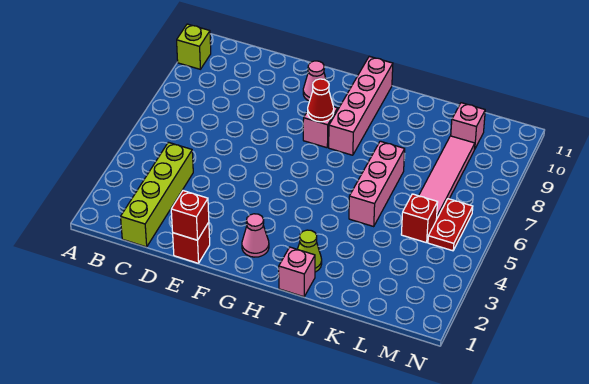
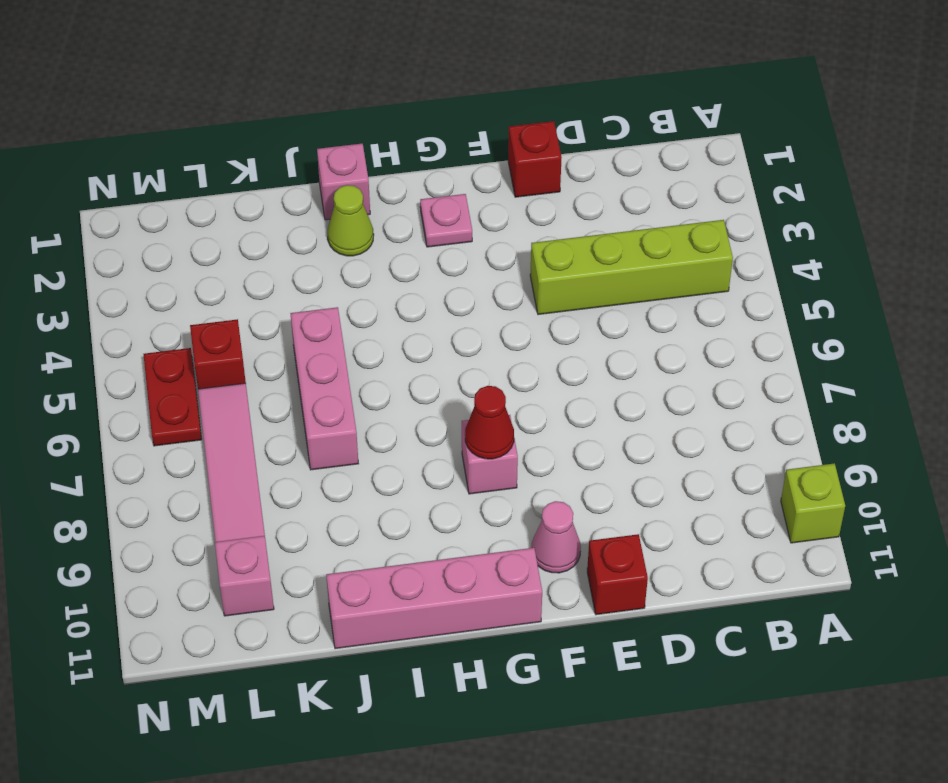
lime brick C1:C4 level 1 -> lime brick B4:E4 level 1
red brick E1 level 2 -> red brick E11 level 1
pink cone G2 level 1 -> pink plate G2 level 1
pink brick H8:H11 level 1 -> pink brick G11:J11 level 1

